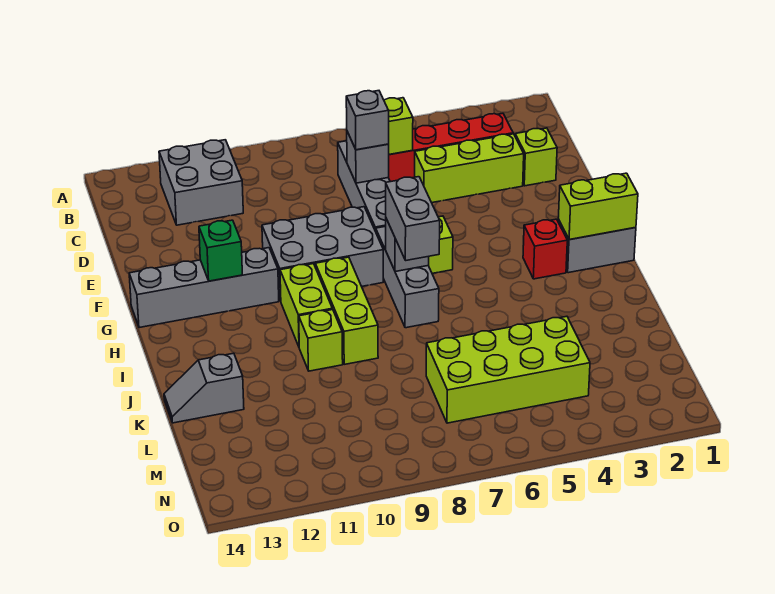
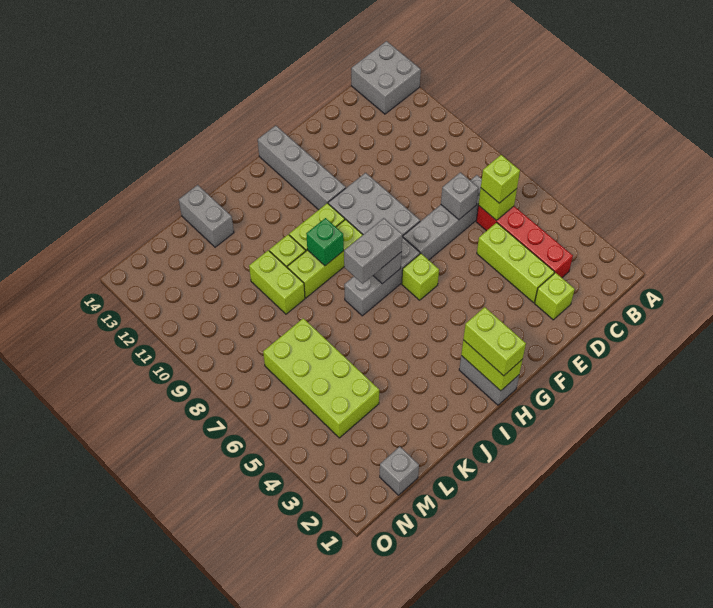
grey brick B11:C12 level 1 -> grey brick A13:B14 level 1
none -> lime brick C6 level 3
grey brick D7 level 3 -> grey brick M1 level 1
green brick G12 level 2 -> green brick I9 level 2
none -> lime brick H1:H2 level 3
red brick H3 level 1 -> none
none -> lime brick K9:K10 level 1
grey slope K13:K14 level 1 top 13 -> grey brick K13:K14 level 1

